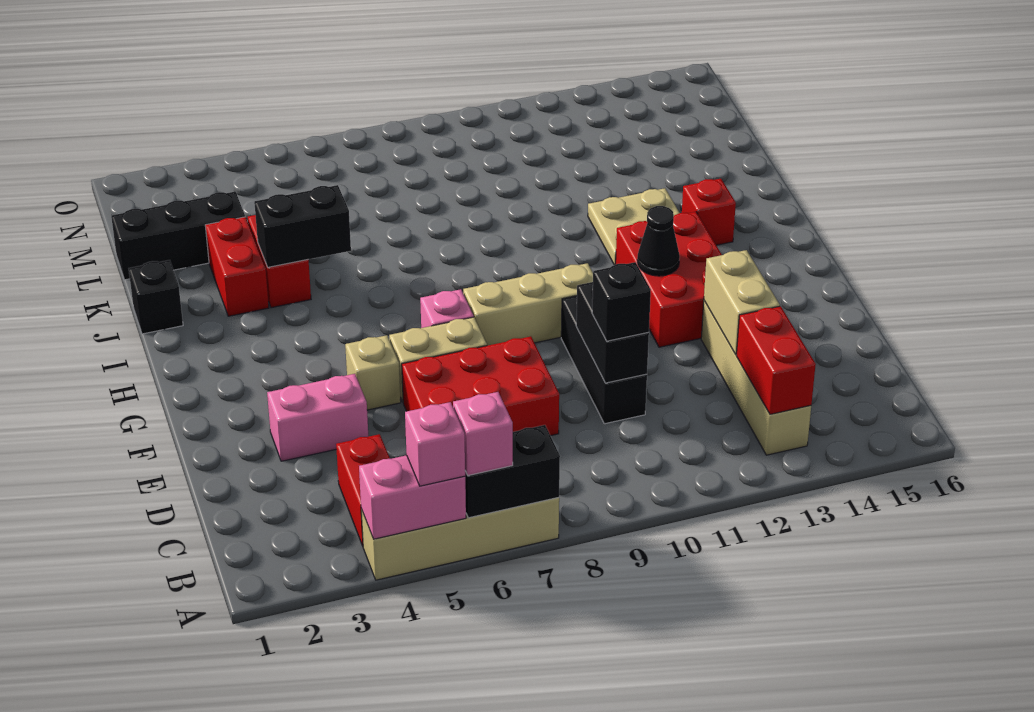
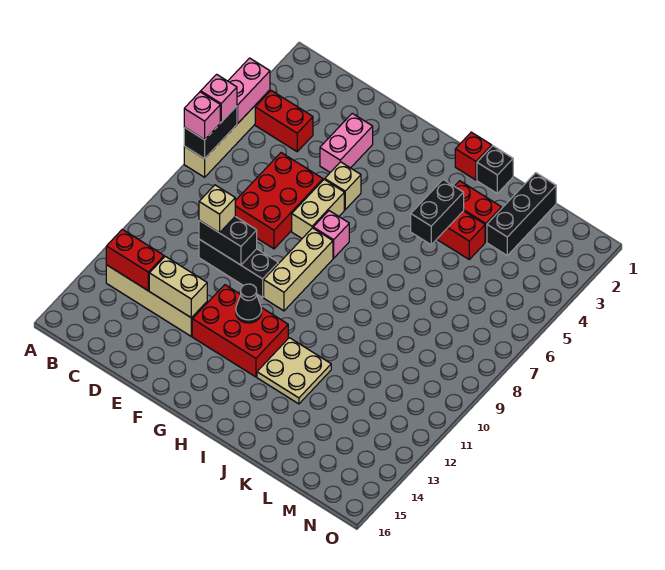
pink brick A5 level 3 -> pink brick A7 level 3
black brick D10 level 3 -> tan brick D10 level 3
red brick I14 level 1 -> red brick I1 level 1

